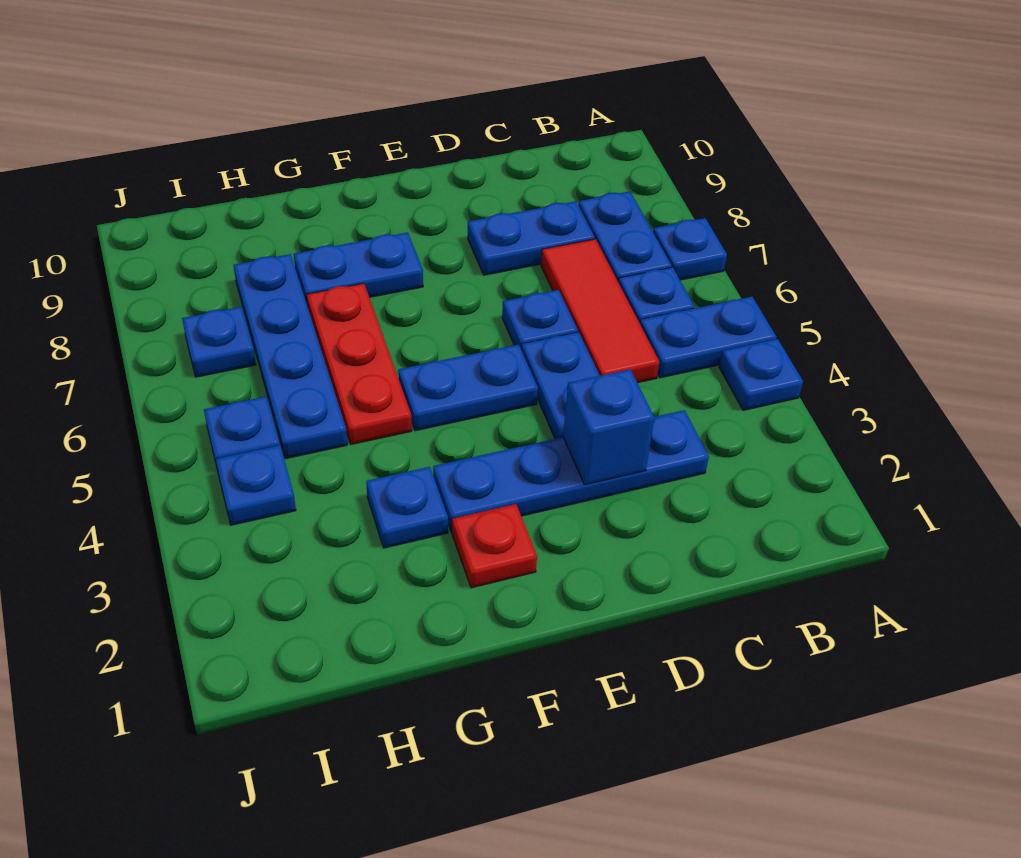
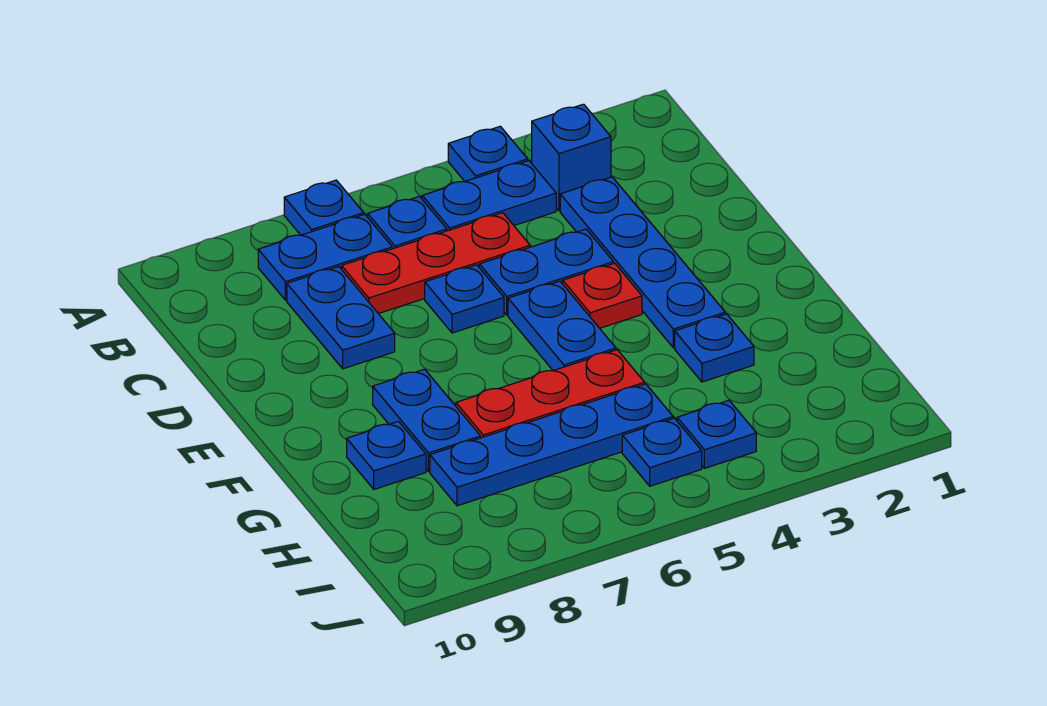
blue plate A5:B5 level 1 -> blue plate B4:B5 level 1
red tile C5:C7 level 1 -> red plate C5:C7 level 1
blue brick D3 level 2 -> blue brick B3 level 1
red plate F2 level 1 -> red plate E4 level 1
blue plate I7 level 1 -> blue plate G9 level 1

